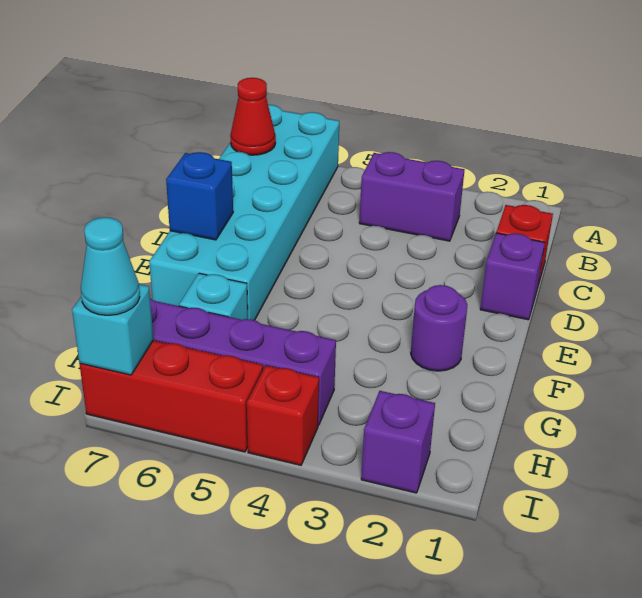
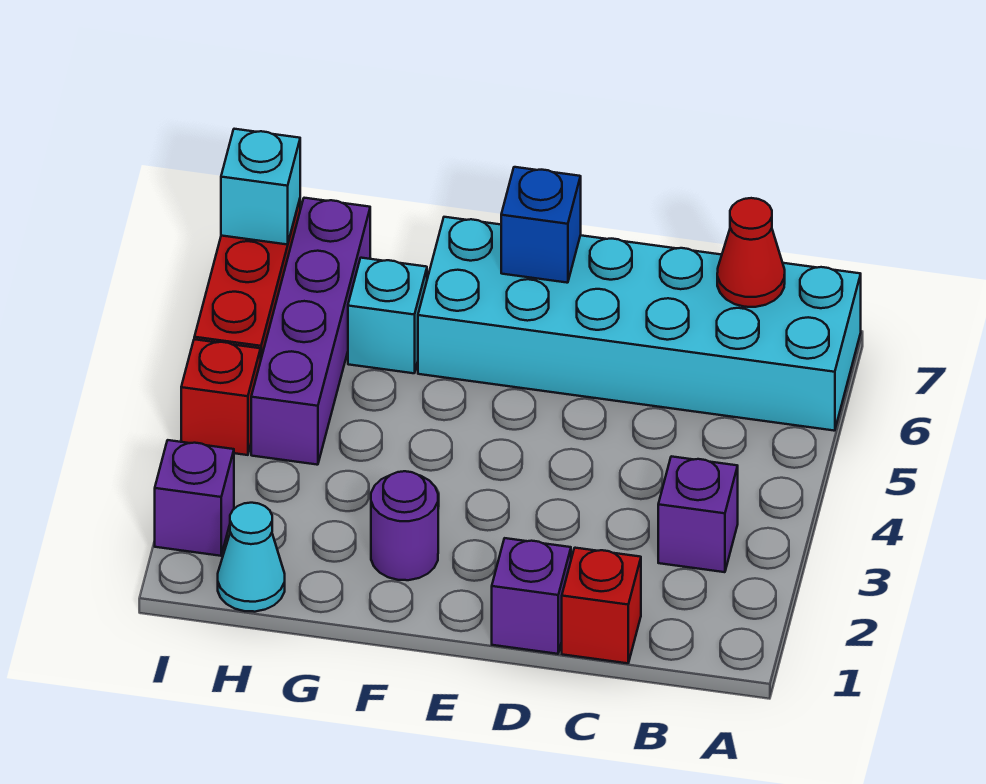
purple brick B3:B4 level 1 -> purple brick B3 level 1
cyan cone I7 level 3 -> cyan cone H1 level 1

